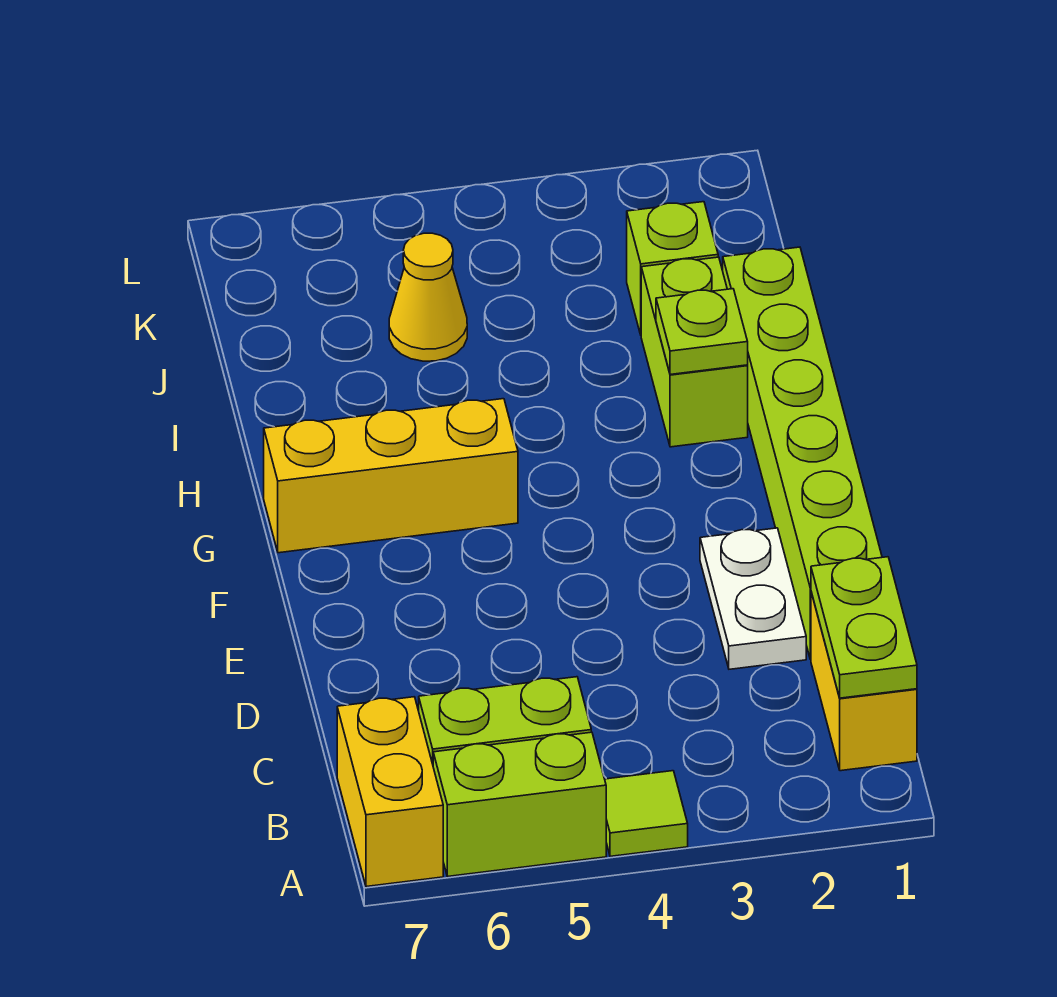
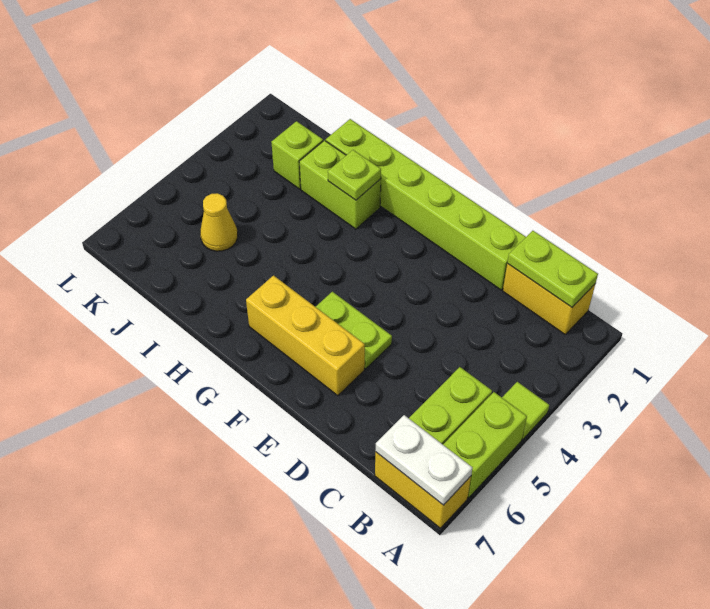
white plate D2:E2 level 1 -> white plate A7:B7 level 2
none -> lime plate E5:F5 level 1
yellow brick G5:G7 level 1 -> yellow brick E6:G6 level 1

